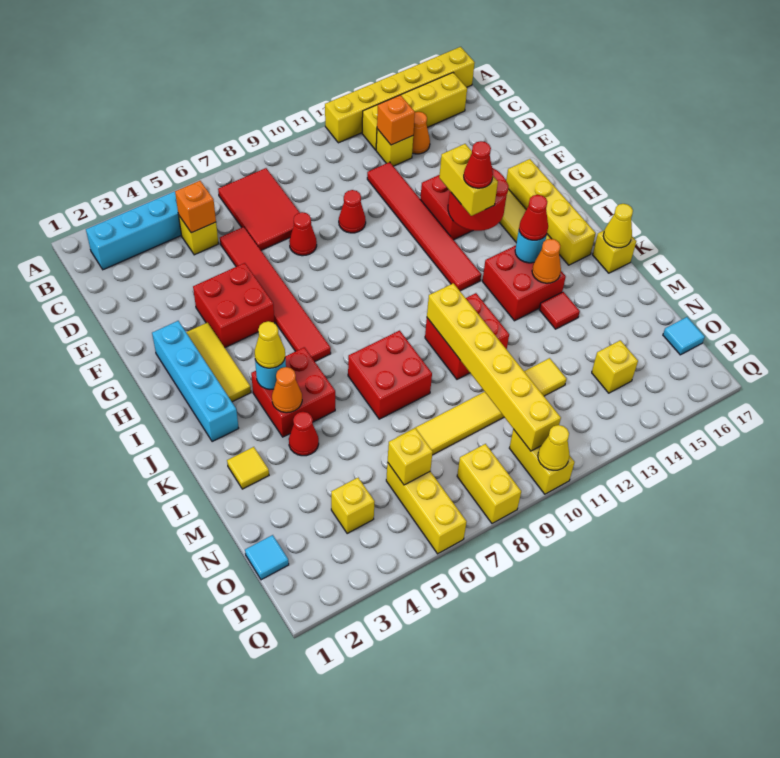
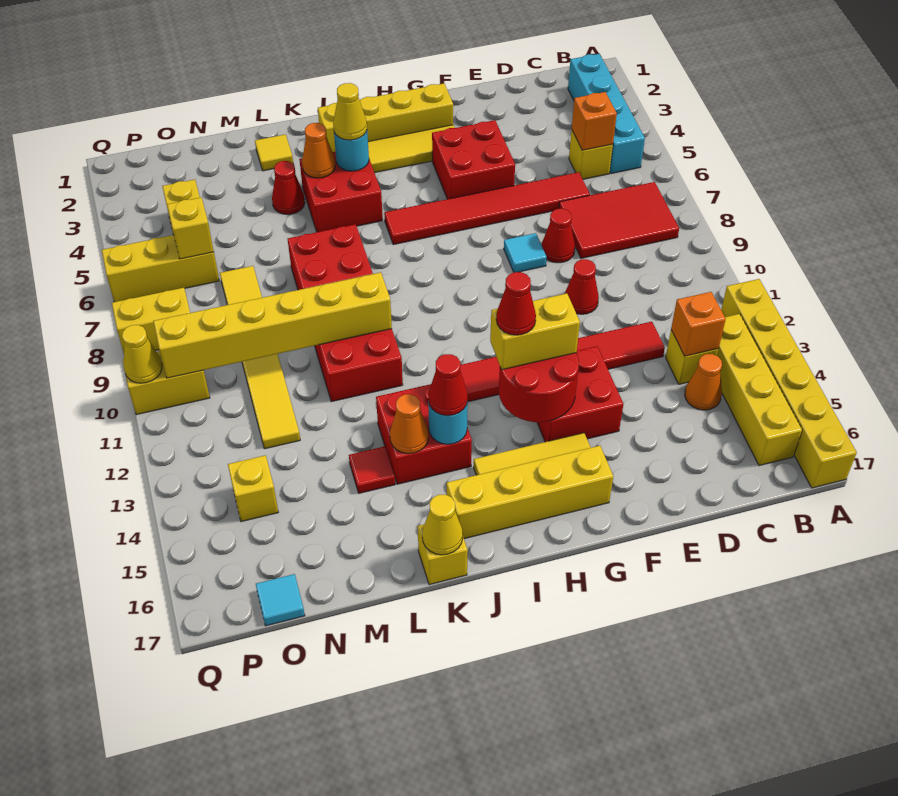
cyan brick G2:J2 level 1 -> yellow brick G2:J2 level 1
cyan tile O1 level 1 -> cyan tile F8 level 1

